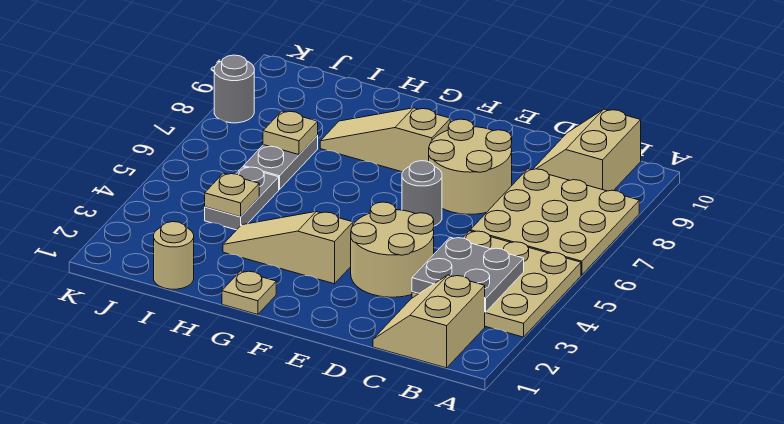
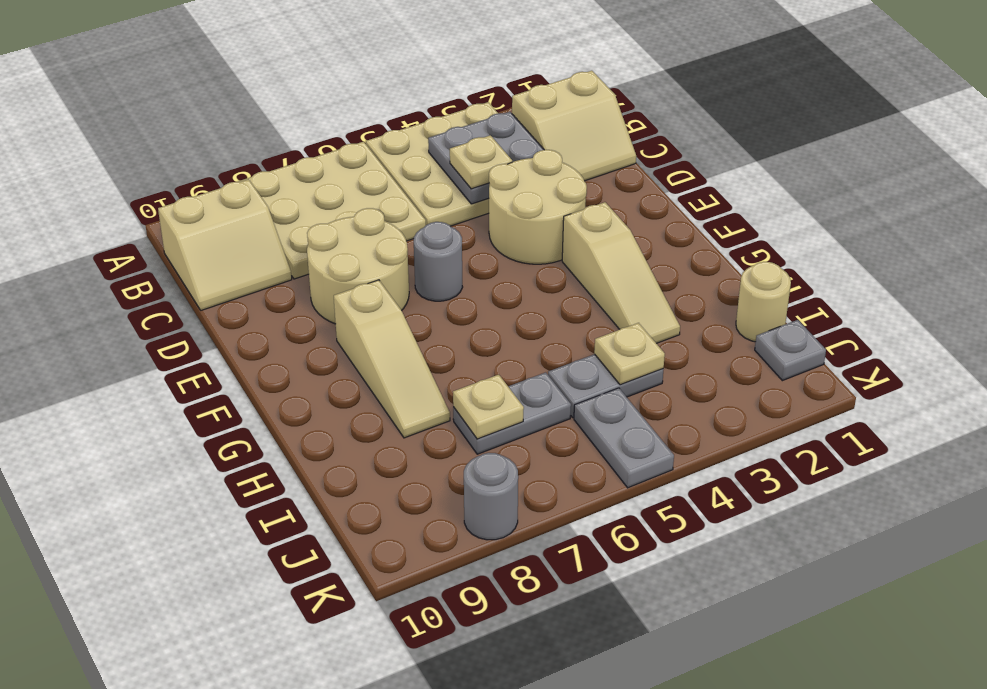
tan plate G1 level 1 -> tan plate C4 level 3
none -> grey plate J1 level 1
none -> grey plate J5:K5 level 1

